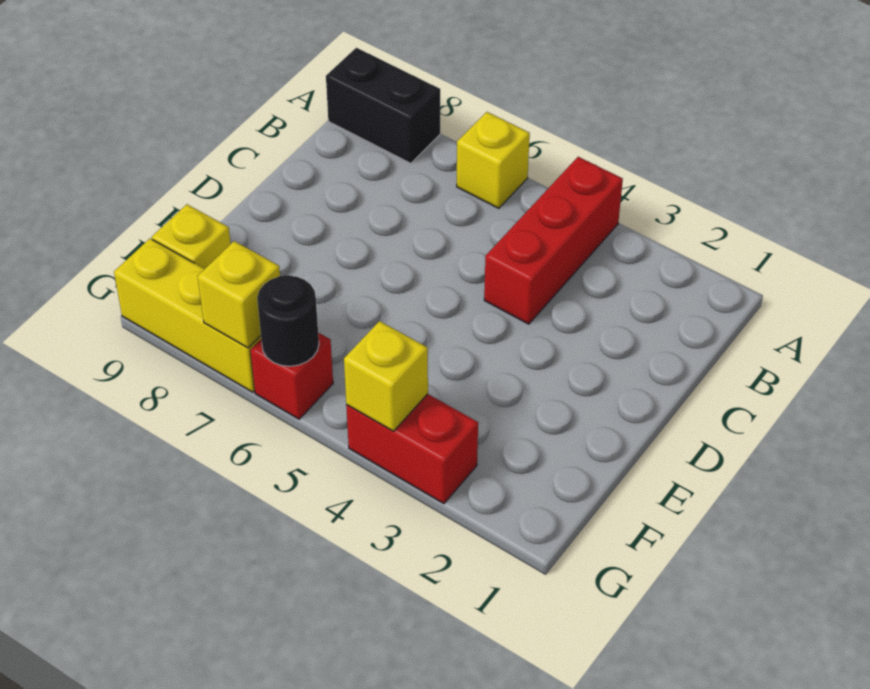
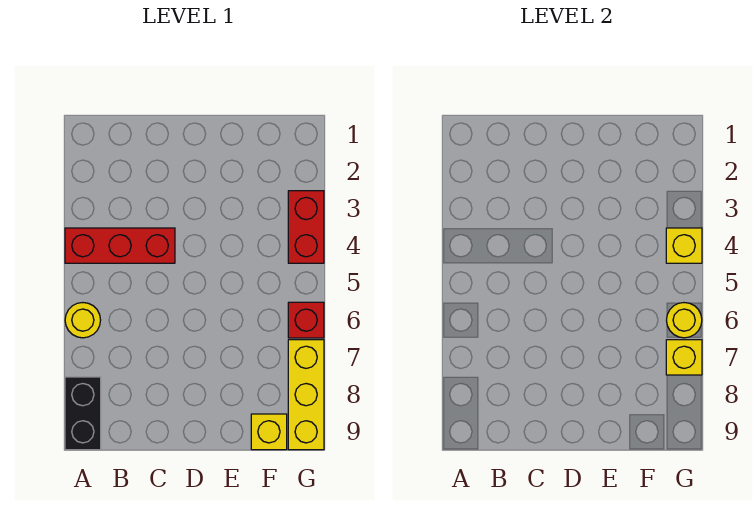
yellow brick A6 level 1 -> yellow round brick A6 level 1
black round brick G6 level 2 -> yellow round brick G6 level 2

